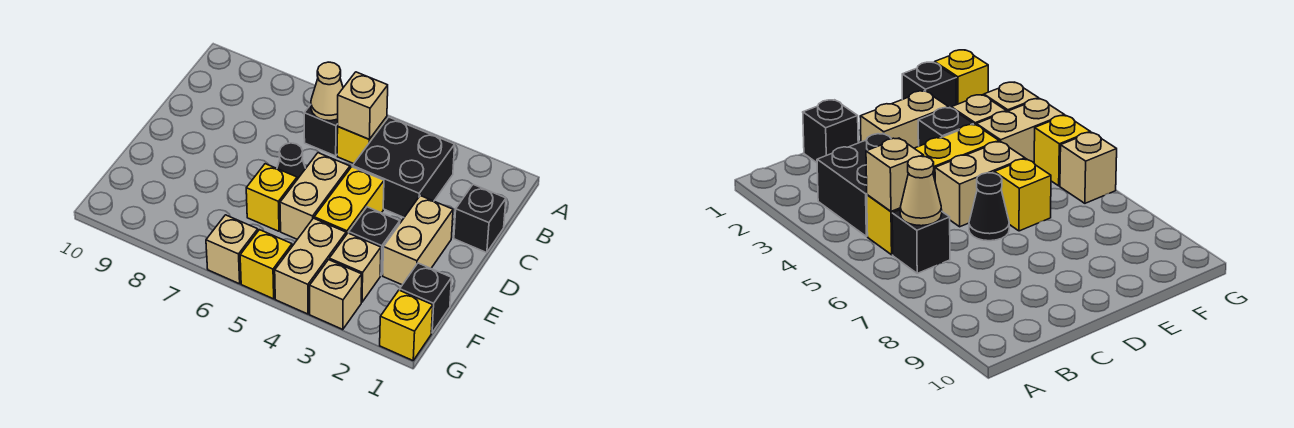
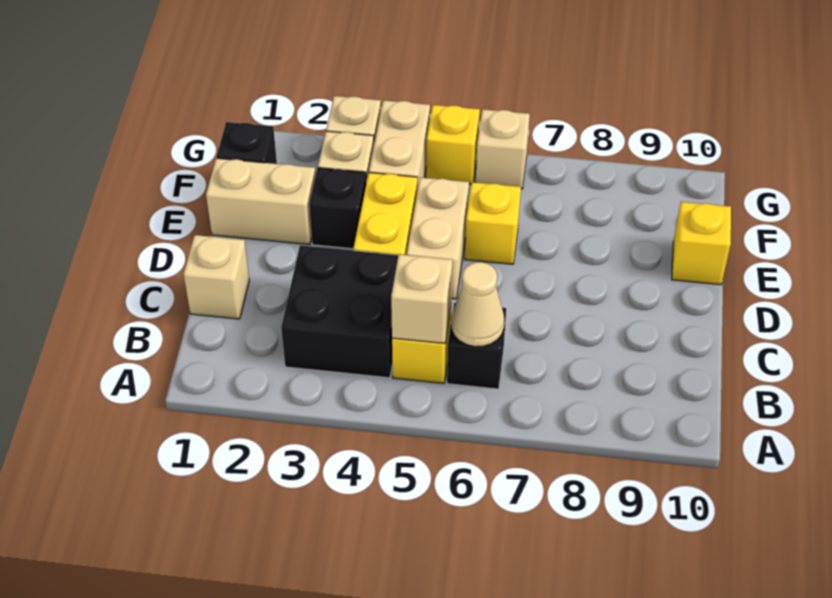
black brick C1 level 1 -> tan brick C1 level 1
tan brick D2:E2 level 1 -> tan brick E1:E2 level 1
black cone D6 level 1 -> none
yellow brick G1 level 1 -> yellow brick E10 level 1

